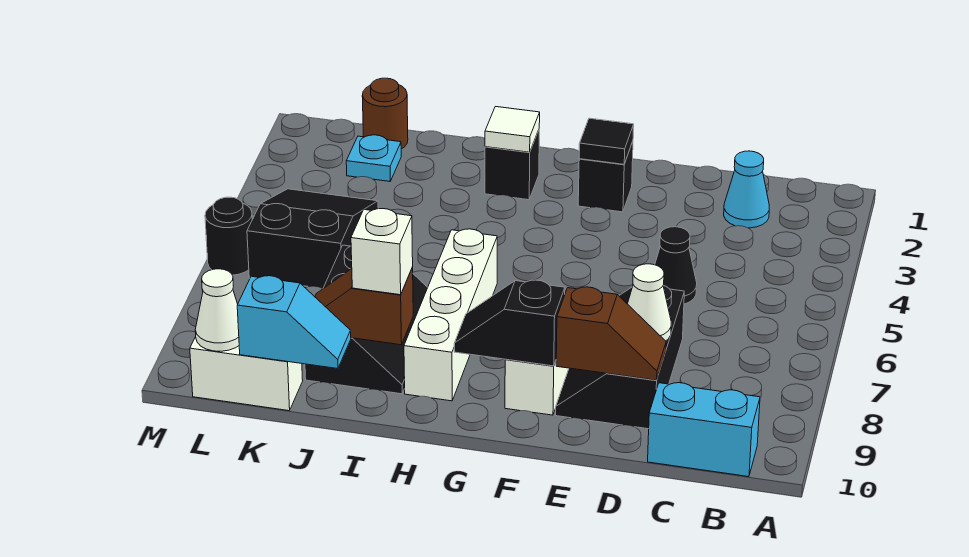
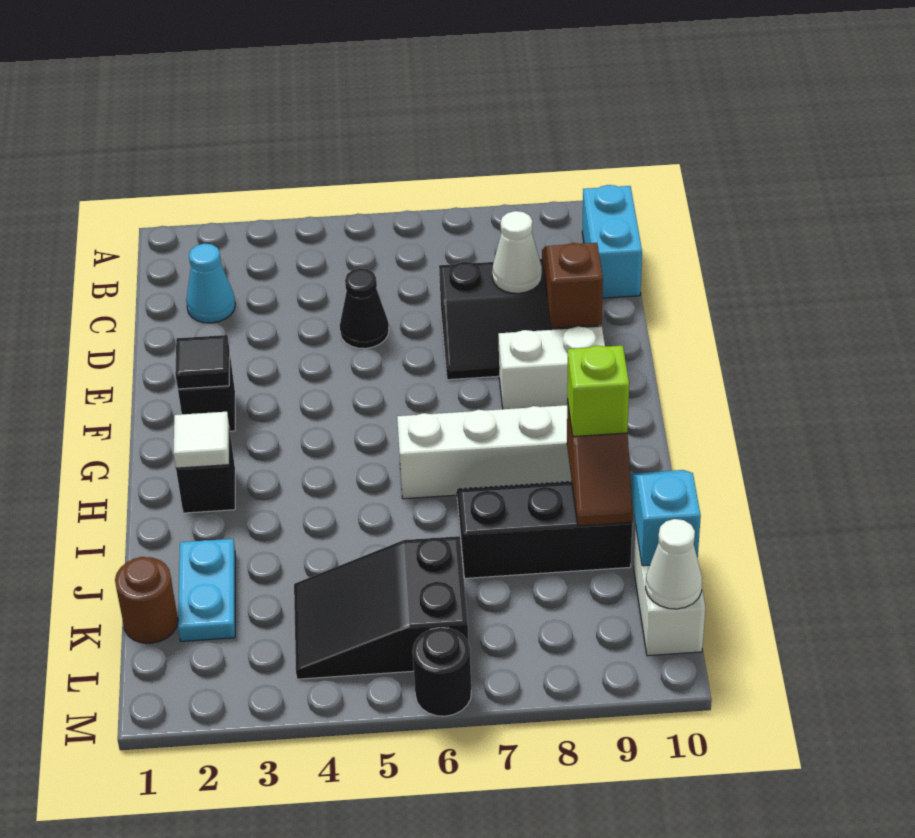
black slope F9:G9 level 2 top F -> none
white brick I9 level 3 -> lime brick I9 level 3
cyan plate K2 level 1 -> cyan plate J2:K2 level 1

